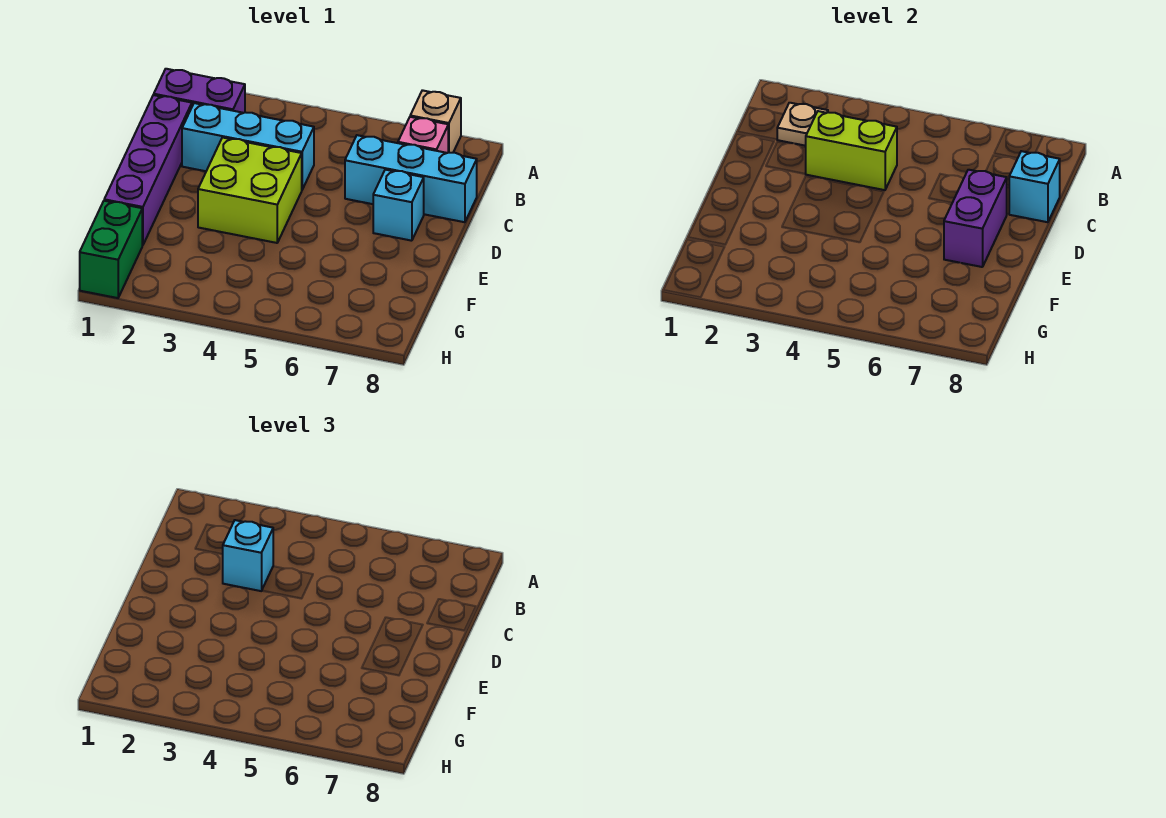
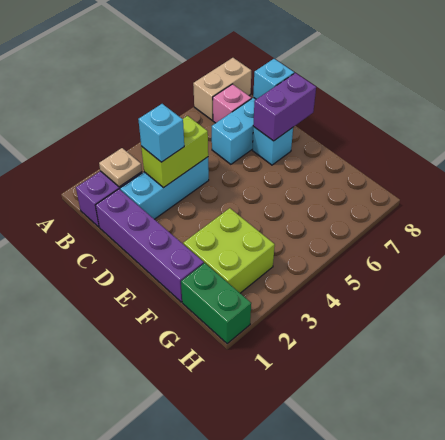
tan brick A7 level 1 -> tan brick A7:A8 level 1
lime brick D3:E4 level 1 -> lime brick F2:G3 level 1
purple brick D7:E7 level 2 -> purple brick D7:D8 level 2

